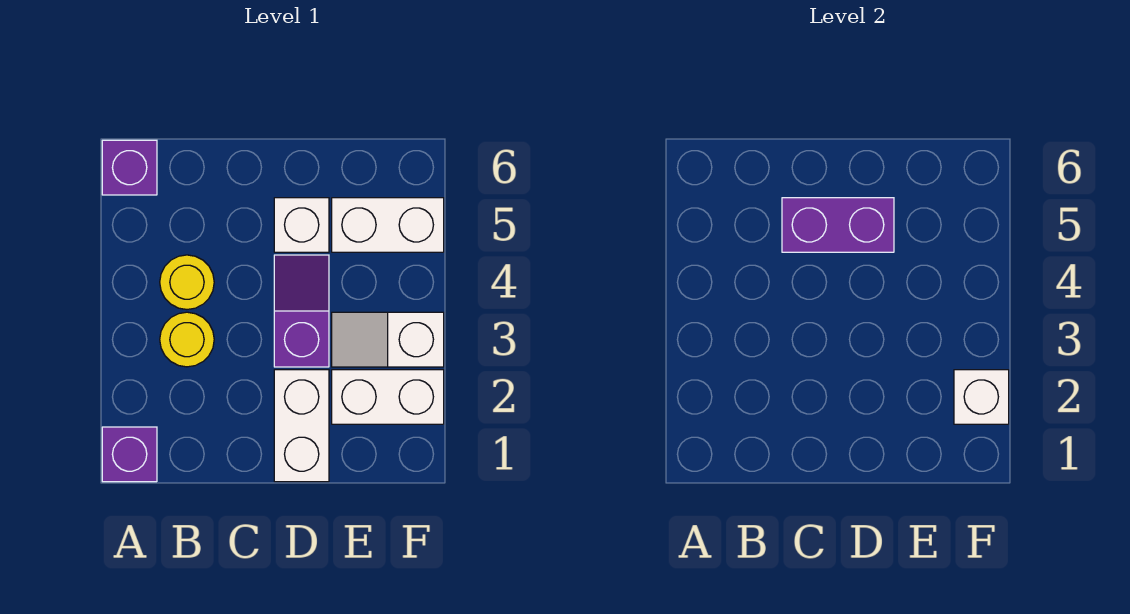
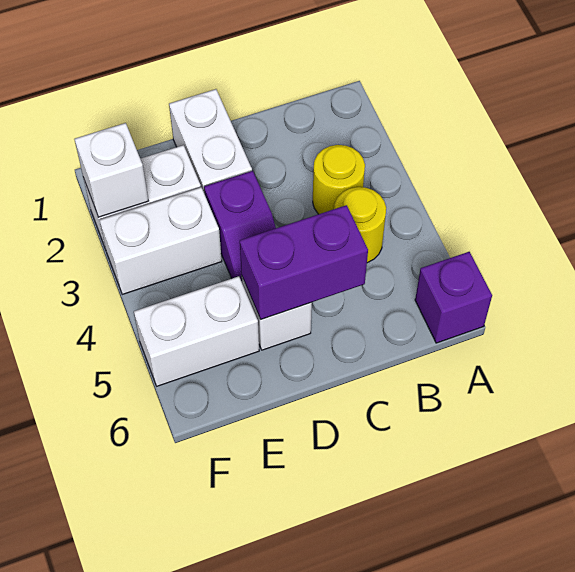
purple brick A1 level 1 -> none
white slope E3:F3 level 1 top F -> white brick E3:F3 level 1

